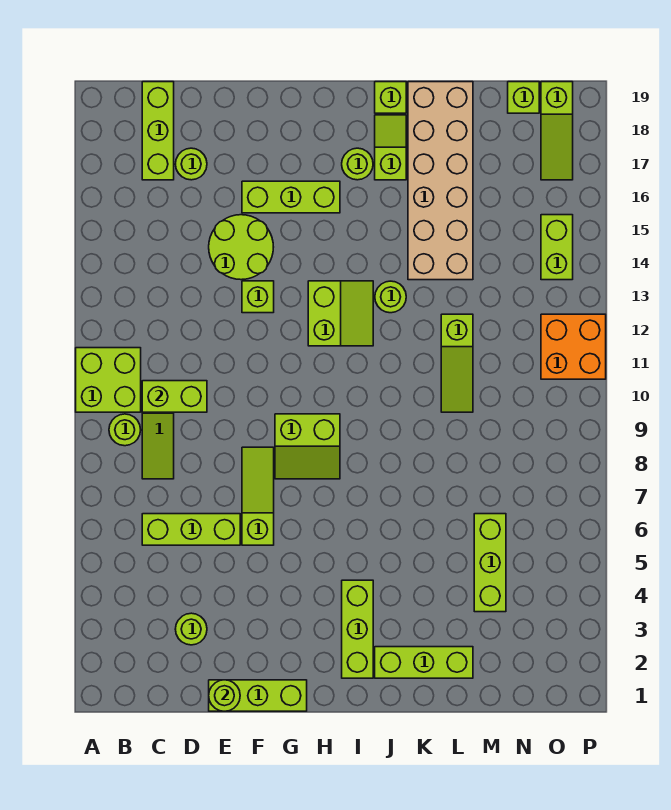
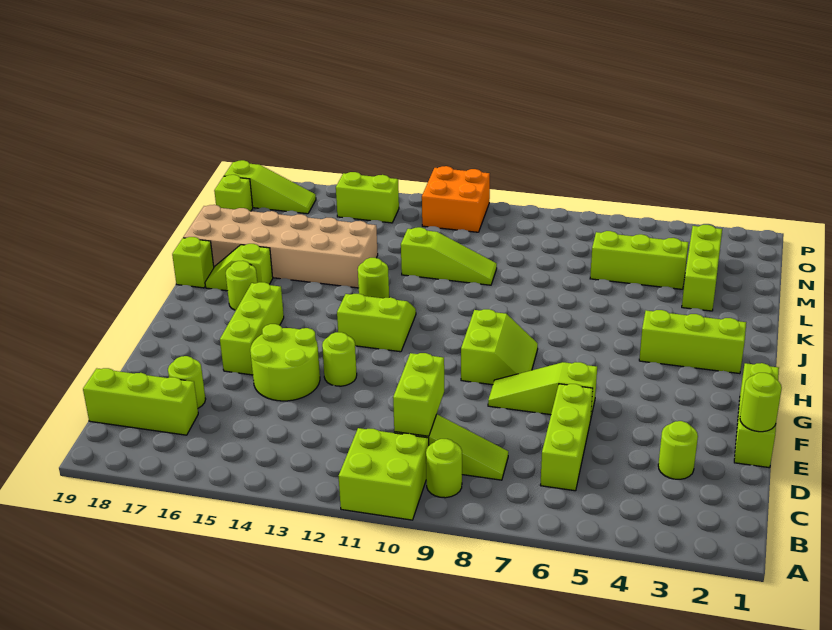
lime brick F13 level 1 -> lime round brick F13 level 1
lime brick J2:L2 level 1 -> lime brick L3:N3 level 1

